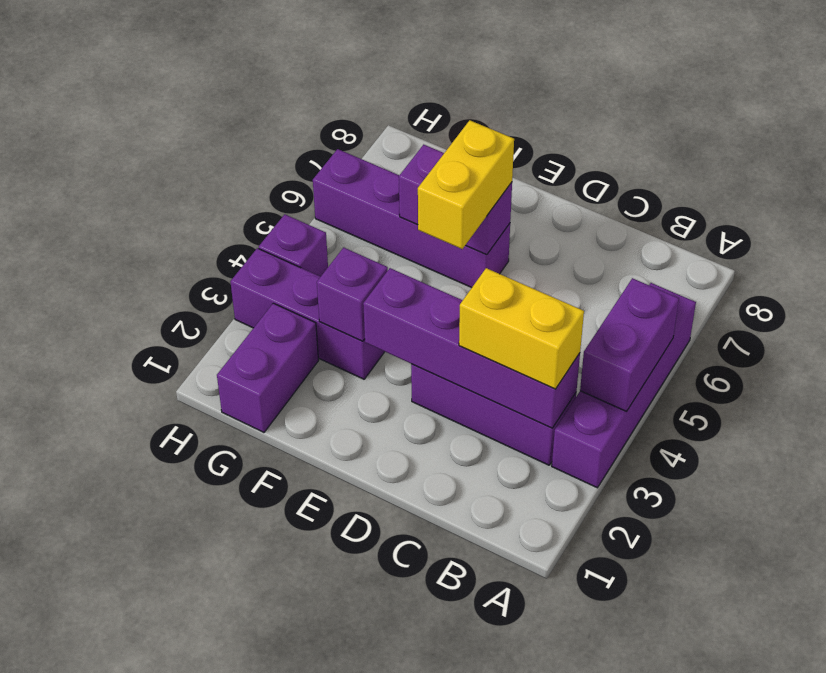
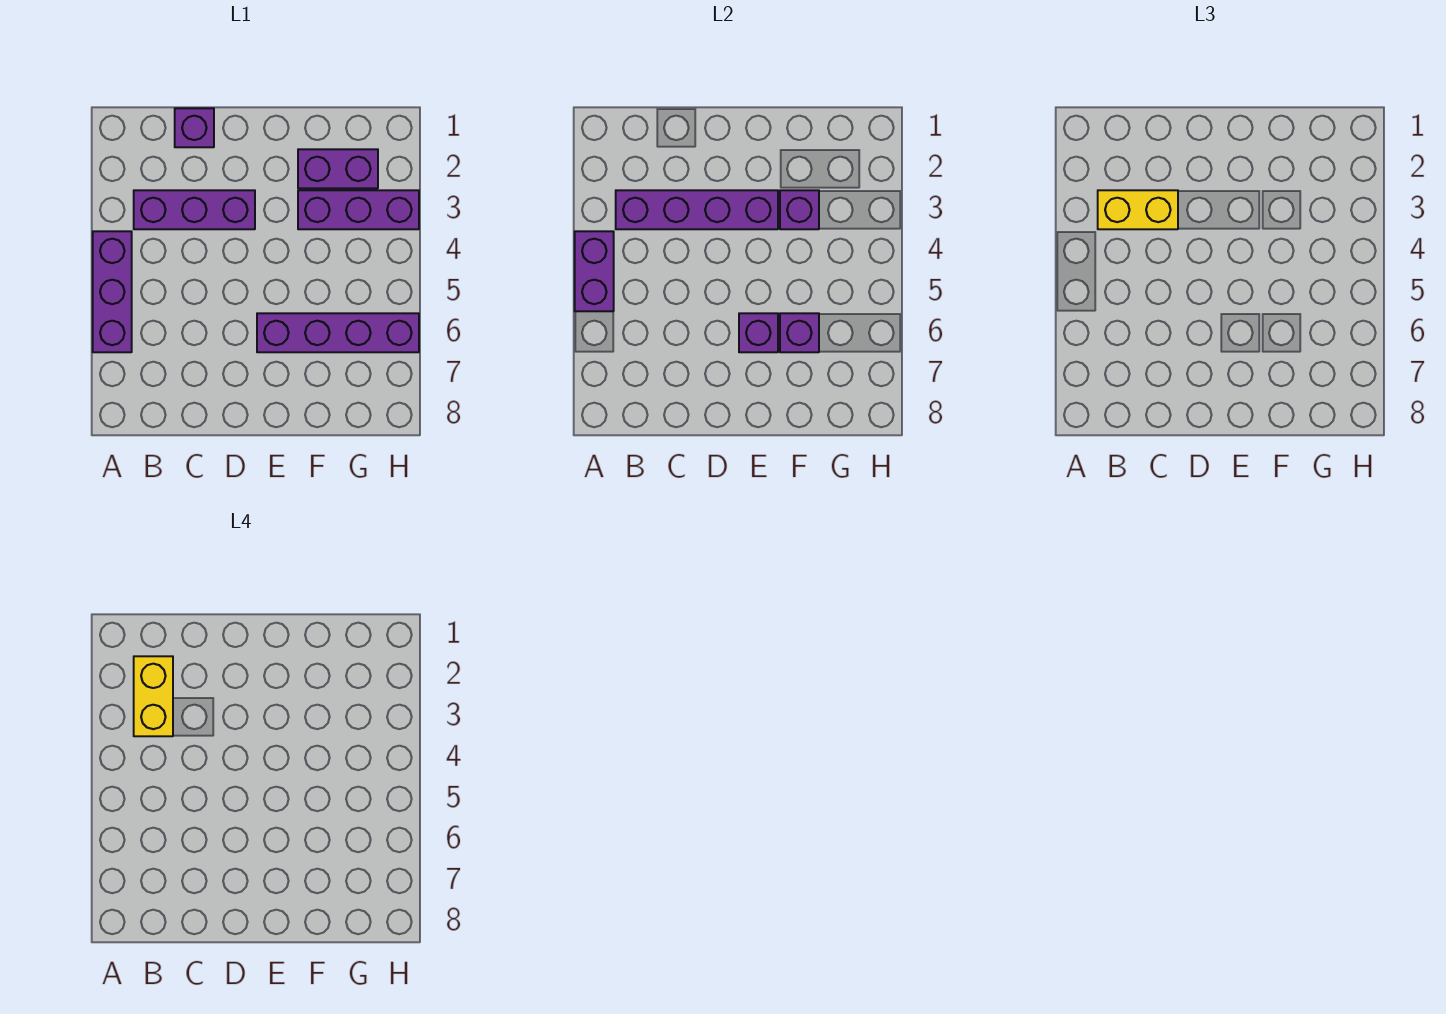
purple brick A3:A6 level 1 -> purple brick A4:A6 level 1
yellow brick E5:E6 level 3 -> yellow brick B2:B3 level 4
purple brick G1:G2 level 1 -> purple brick F2:G2 level 1
purple brick H4 level 1 -> purple brick C1 level 1

